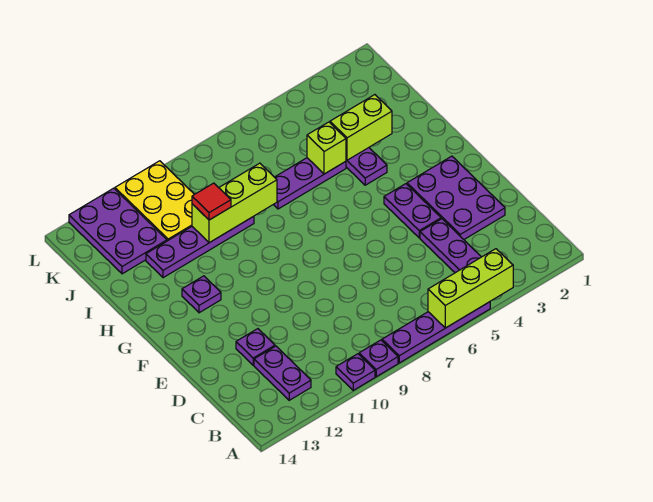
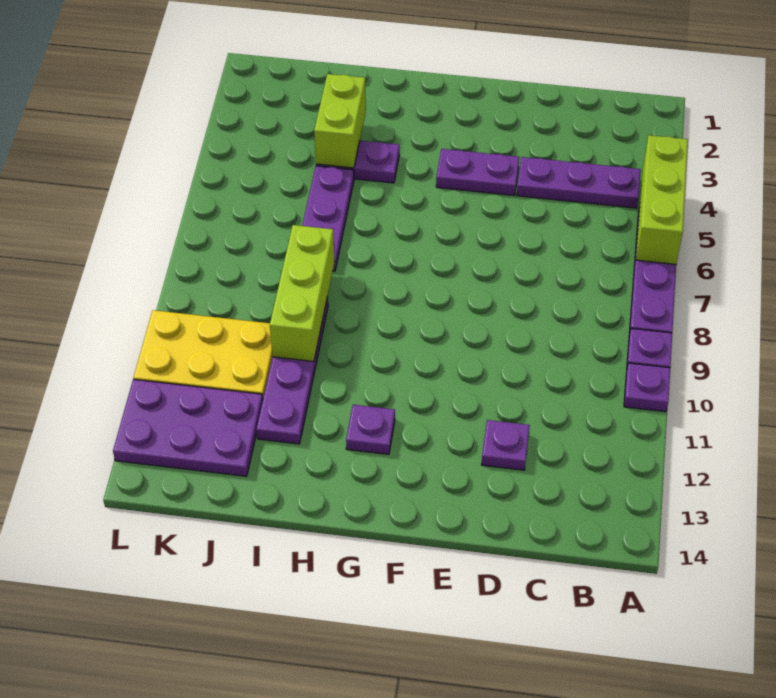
purple plate B12:C12 level 1 -> none
purple plate D2:F3 level 1 -> none
lime brick I5 level 2 -> none
red tile I10 level 3 -> none

